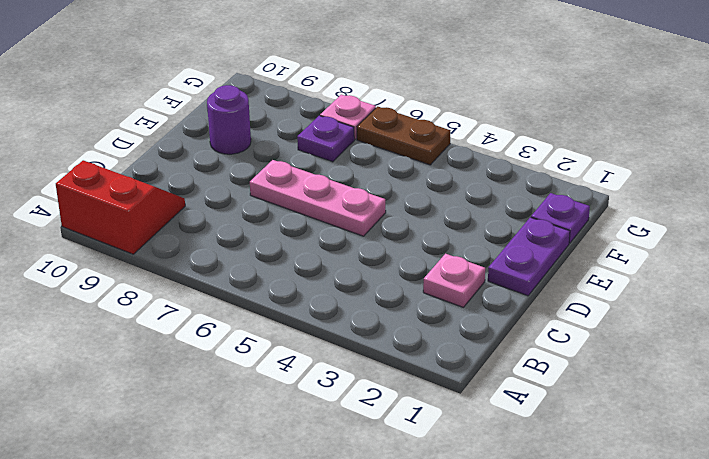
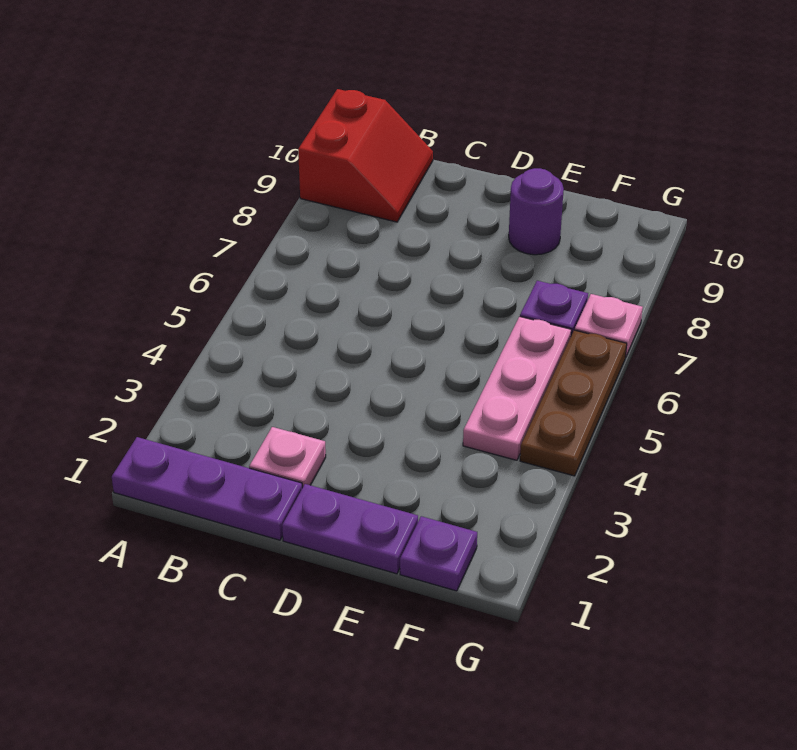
none -> purple plate A1:C1 level 1
pink plate D5:D7 level 1 -> pink plate F4:F6 level 1
brown plate G5:G6 level 1 -> brown plate G4:G6 level 1

